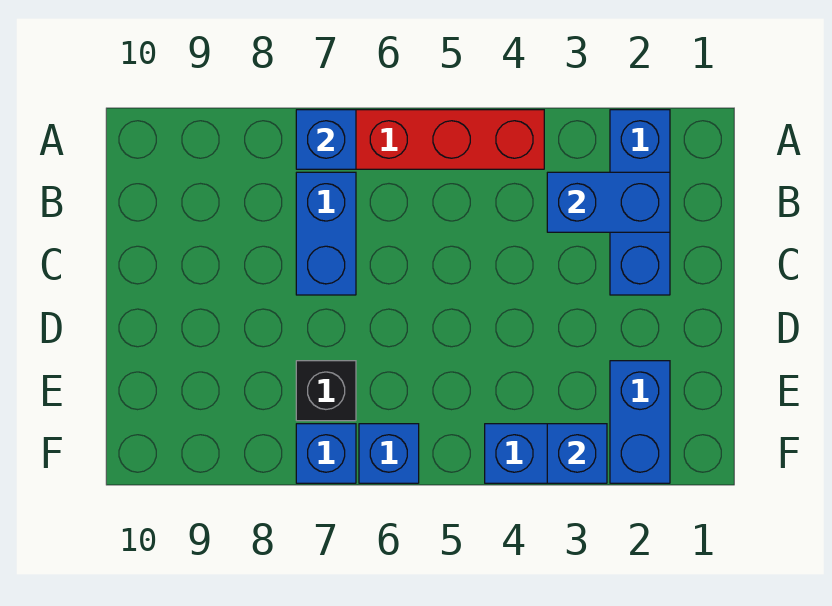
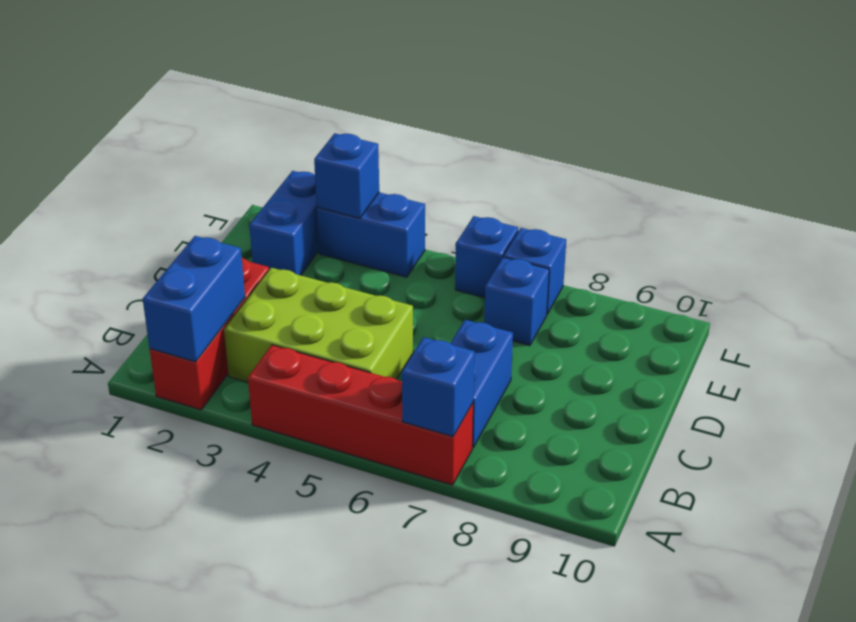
blue brick A2:C2 level 1 -> red brick A2:C2 level 1
blue brick B2:B3 level 2 -> blue brick A2:B2 level 2
none -> lime brick B3:C5 level 1
black brick E7 level 1 -> blue brick E7 level 1

